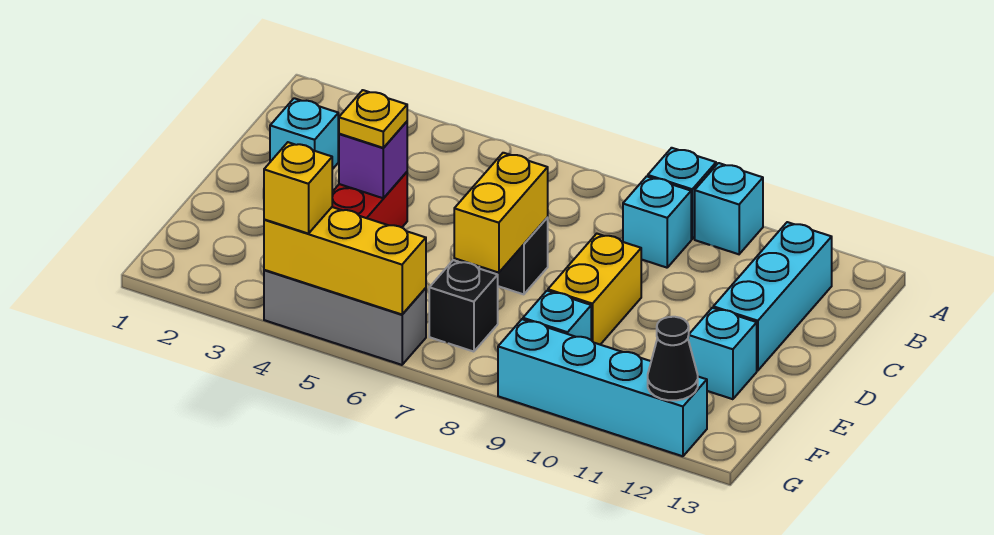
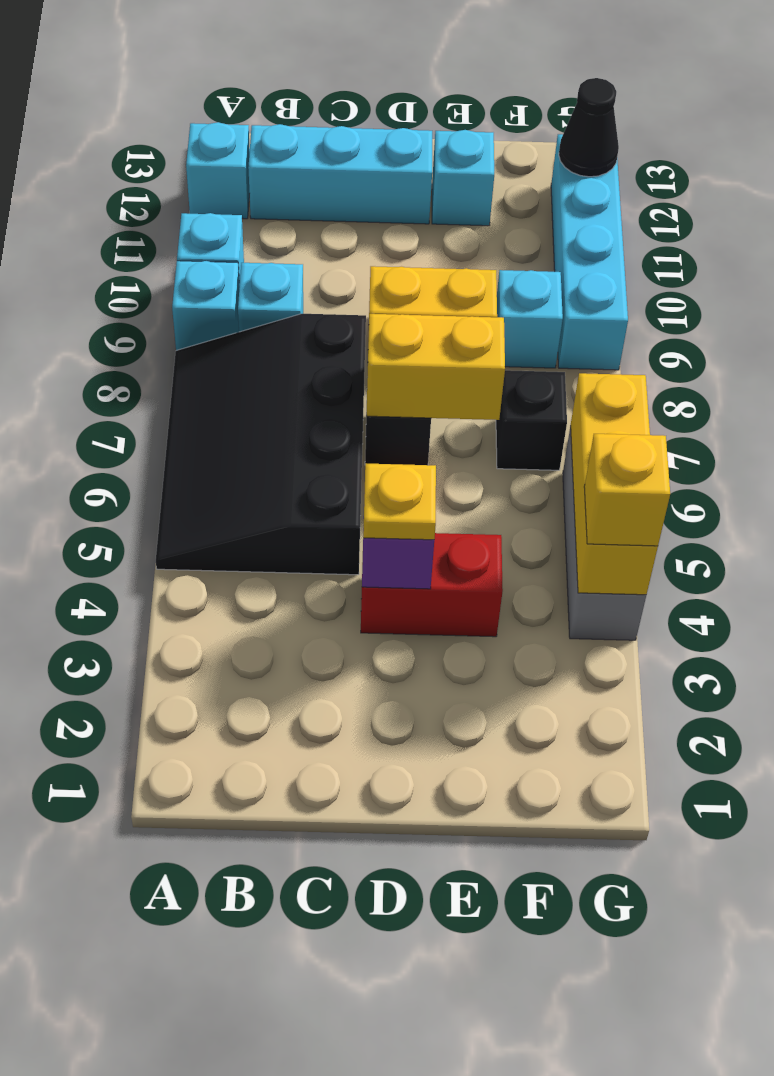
none -> black slope A5:C8 level 1 top C
cyan brick C2 level 1 -> cyan brick A12 level 1

